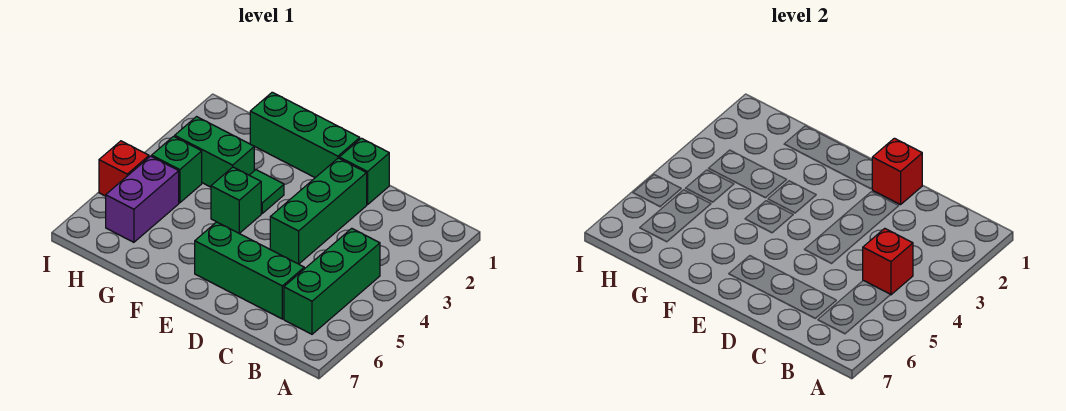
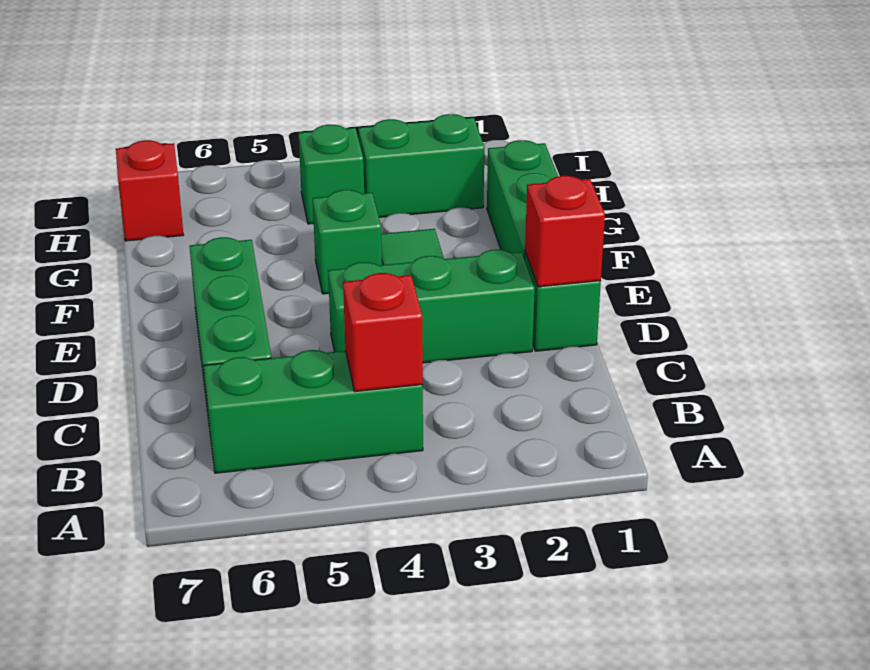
green brick G3:H3 level 1 -> green brick H2:H3 level 1
purple brick H5:H6 level 1 -> none
red brick I5 level 1 -> red brick H7 level 1

